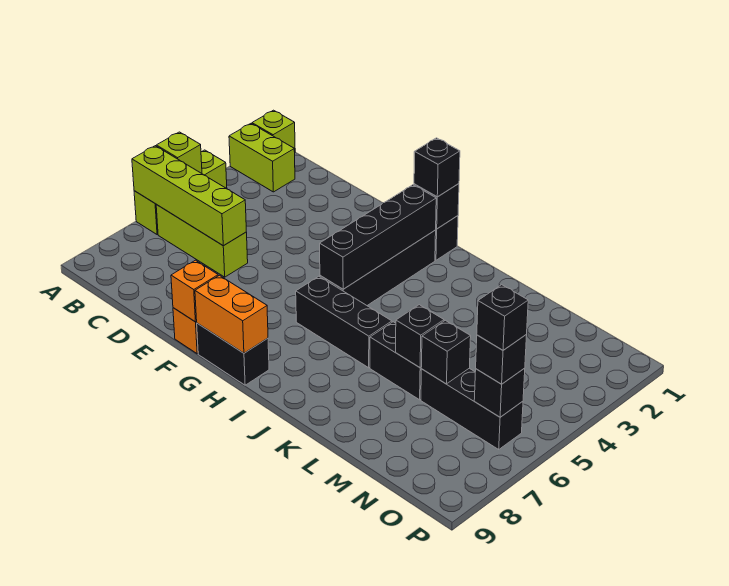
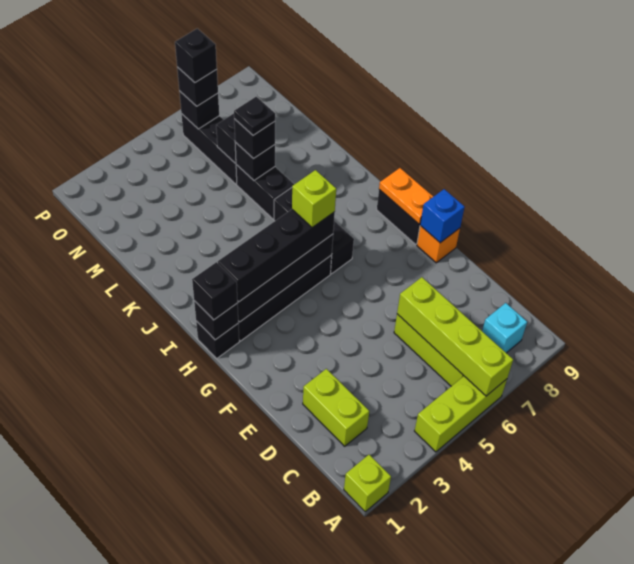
lime brick A2:B2 level 1 -> lime brick C2:D2 level 1
lime brick A5 level 2 -> lime brick H5 level 4
none -> cyan brick B8 level 1
orange brick F9 level 2 -> blue brick F9 level 2
orange brick G9:H9 level 2 -> orange plate G9:H9 level 2
none -> black brick H2:H5 level 3
none -> black brick L6 level 3
none -> black plate L6 level 4

